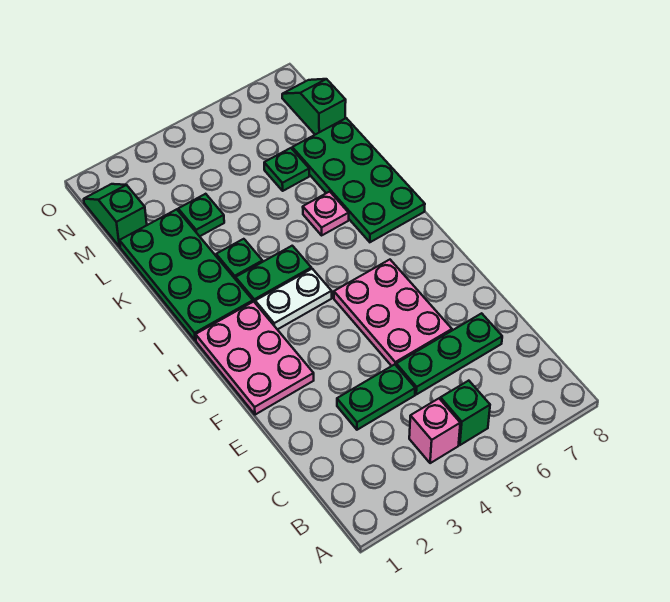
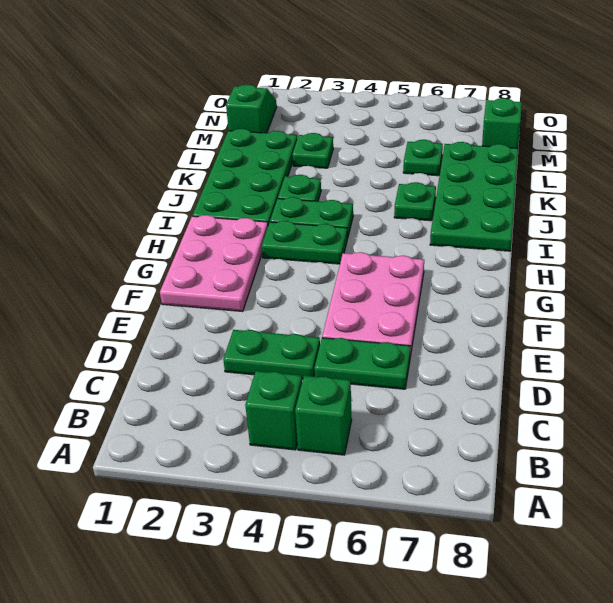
pink brick B4 level 1 -> green brick B4 level 1
green plate D5:D7 level 1 -> green plate D5:D6 level 1
white plate H3:H4 level 1 -> green plate H3:H4 level 1
pink plate J6 level 1 -> green plate J6 level 1

